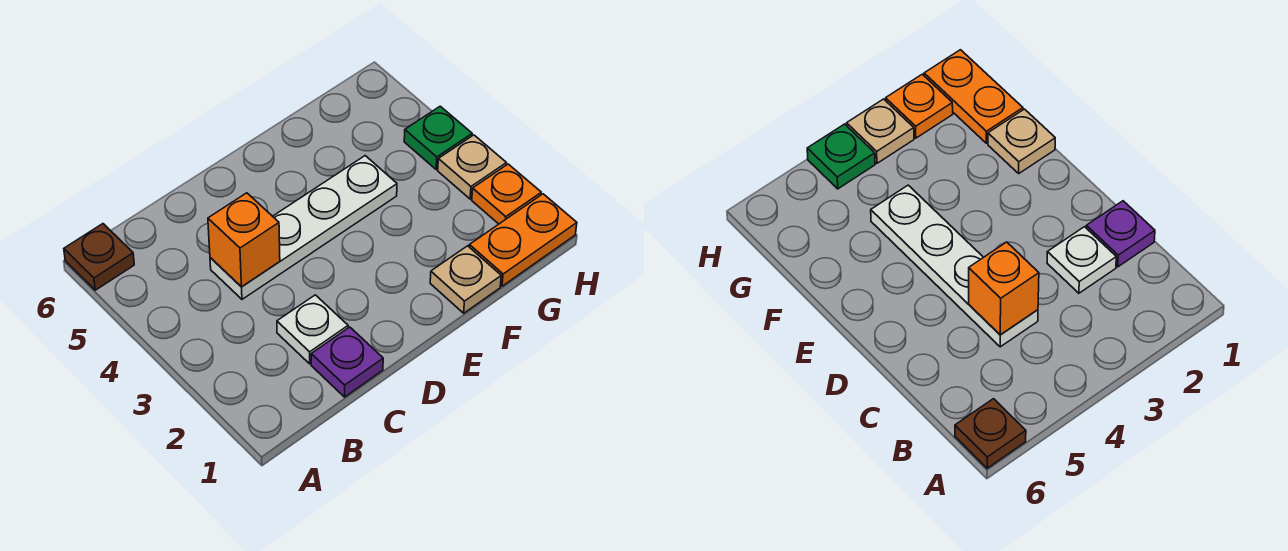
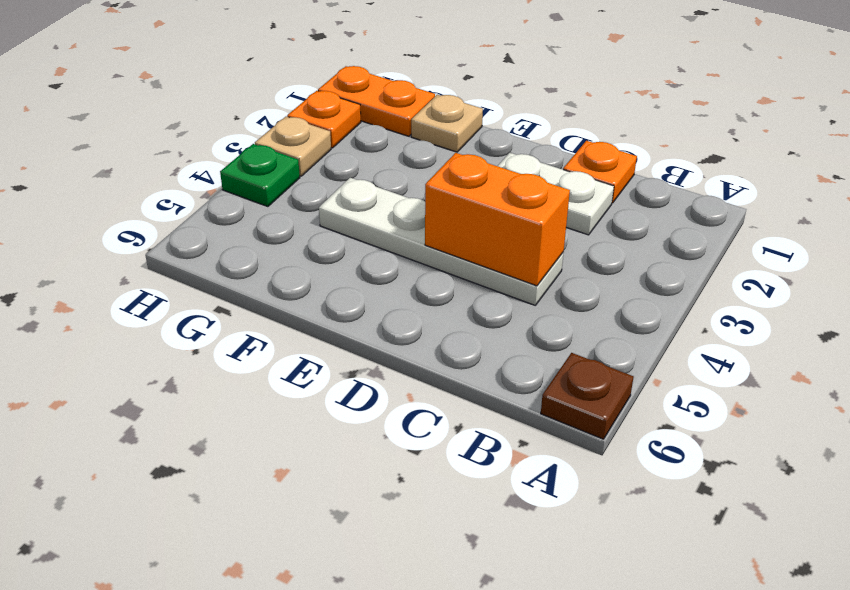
purple plate C1 level 1 -> orange plate C1 level 1
white plate C2 level 1 -> white plate C2:D2 level 1
orange brick C4 level 2 -> orange brick C4:D4 level 2

